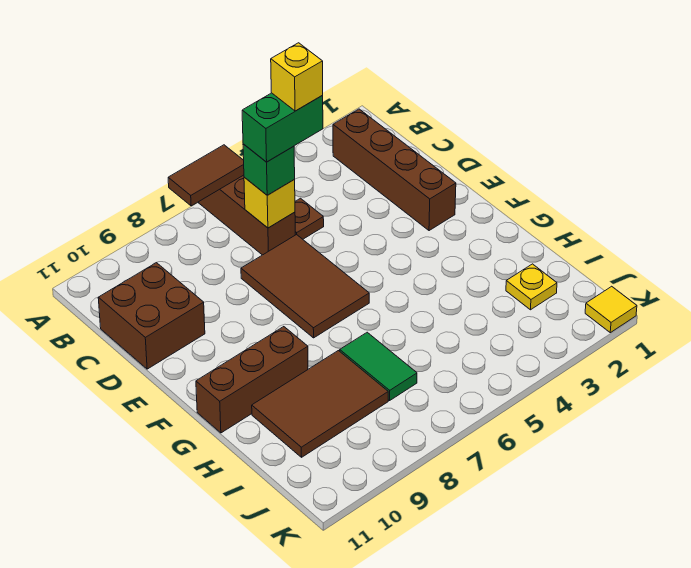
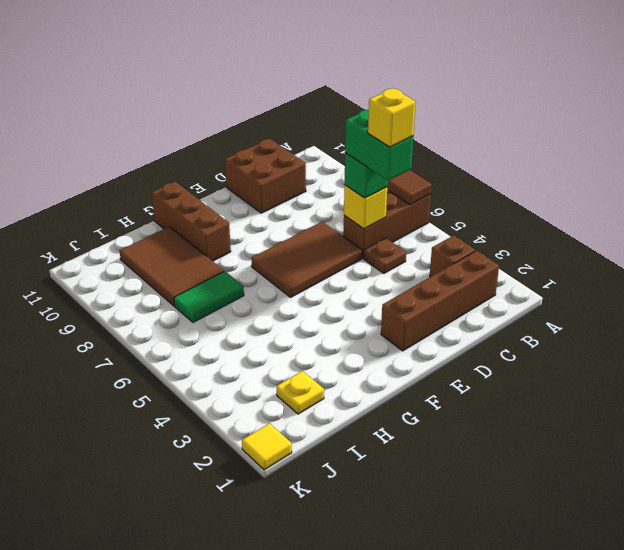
none -> brown brick B3 level 1

